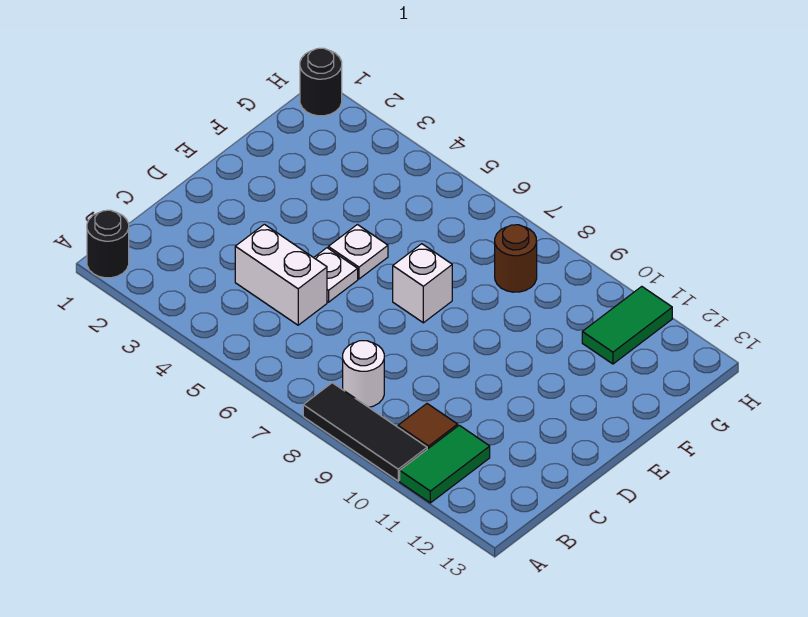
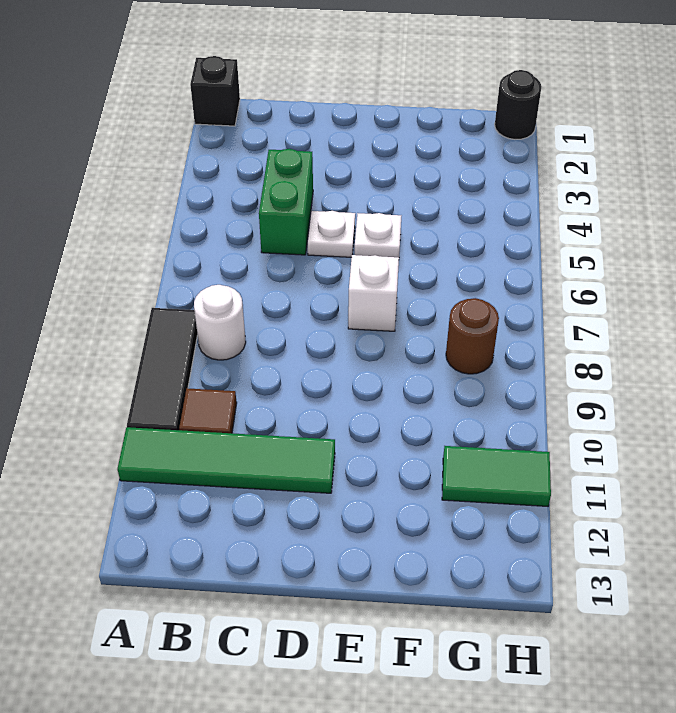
black round brick A1 level 1 -> black brick A1 level 1
green tile A11:B11 level 1 -> green tile A11:D11 level 1
white brick C4:C5 level 1 -> green brick C4:C5 level 1

